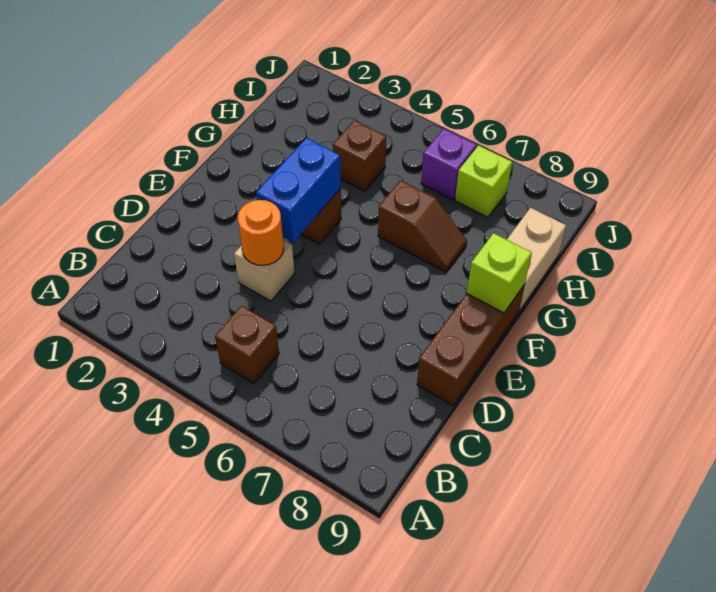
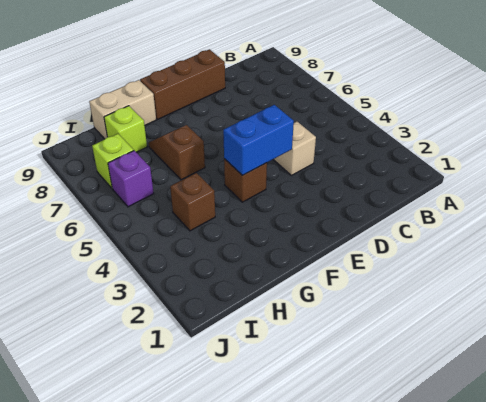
brown brick B5 level 1 -> none
orange round brick D4 level 2 -> none
lime brick F9 level 2 -> lime brick H8 level 1

